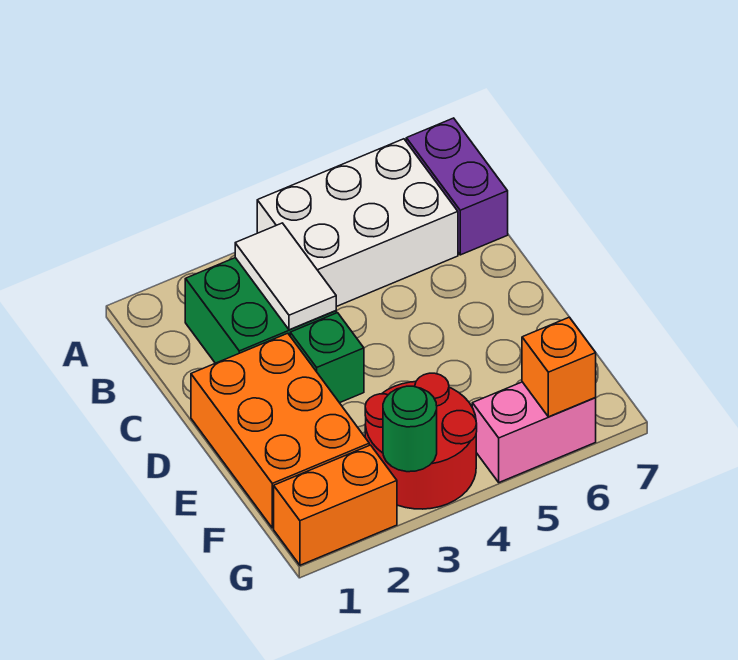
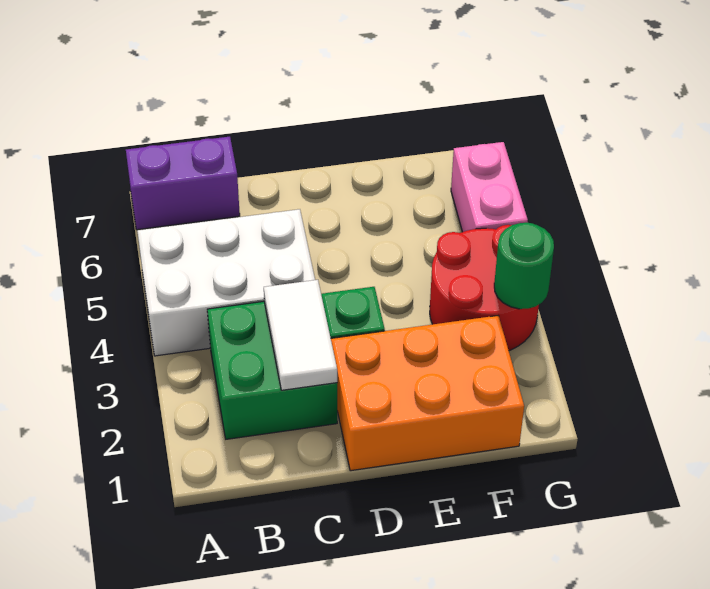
white brick A4:B6 level 1 -> white brick A4:C5 level 1
white tile B3:C3 level 2 -> white tile C2:C3 level 2
orange brick G1:G2 level 1 -> none
orange brick G6 level 2 -> none

